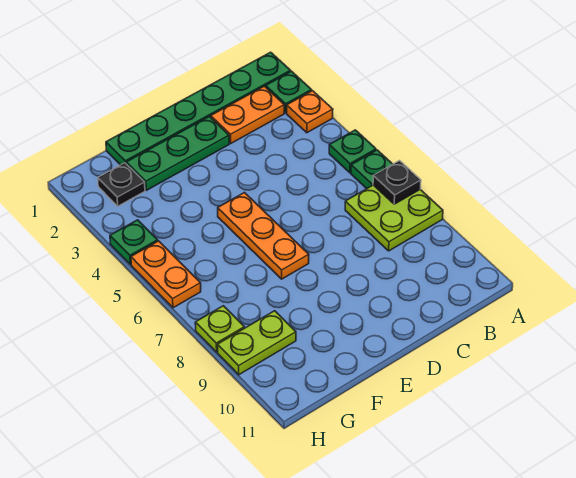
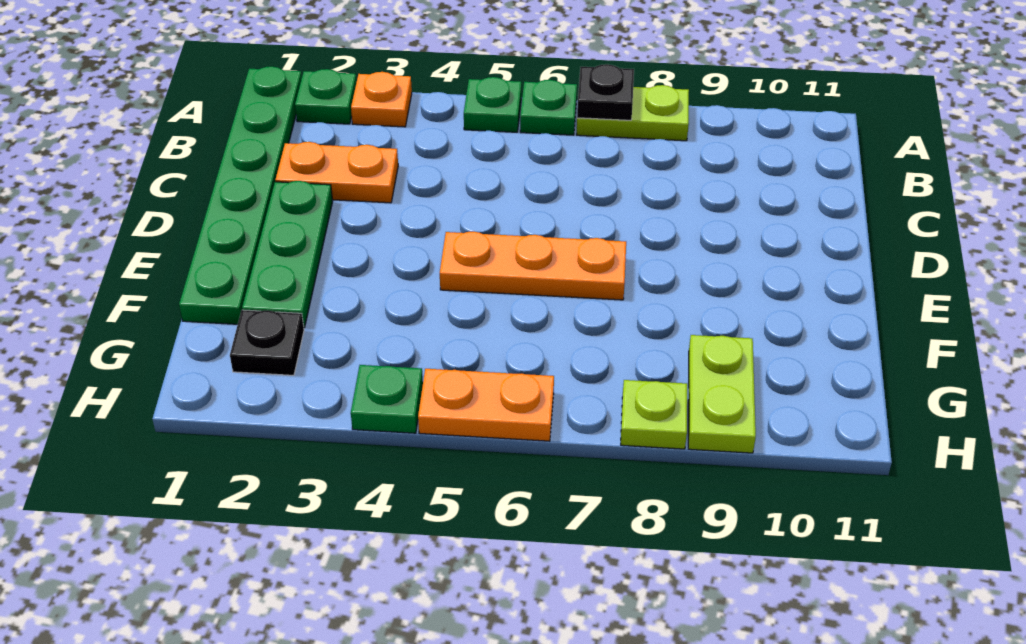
lime plate A7:B8 level 1 -> lime plate A7:A8 level 1
orange plate B2:C2 level 1 -> orange plate C2:C3 level 1

